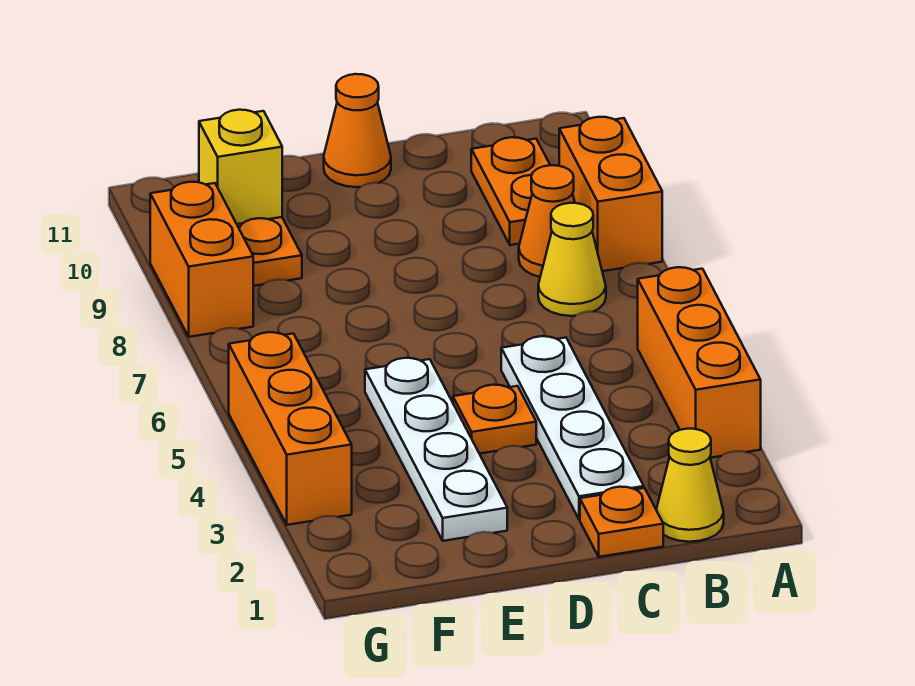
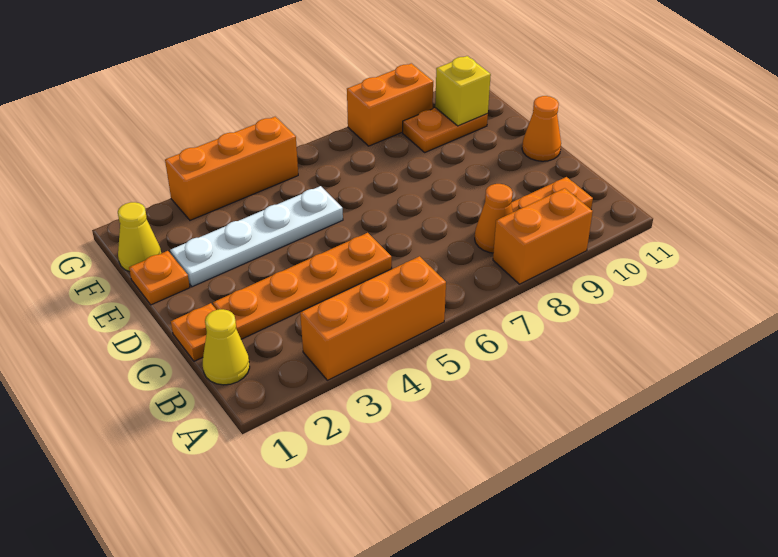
yellow cone B7 level 1 -> yellow cone F1 level 1
white plate C2:C5 level 1 -> orange plate C2:C5 level 1
orange plate D4 level 1 -> orange plate E1 level 1

